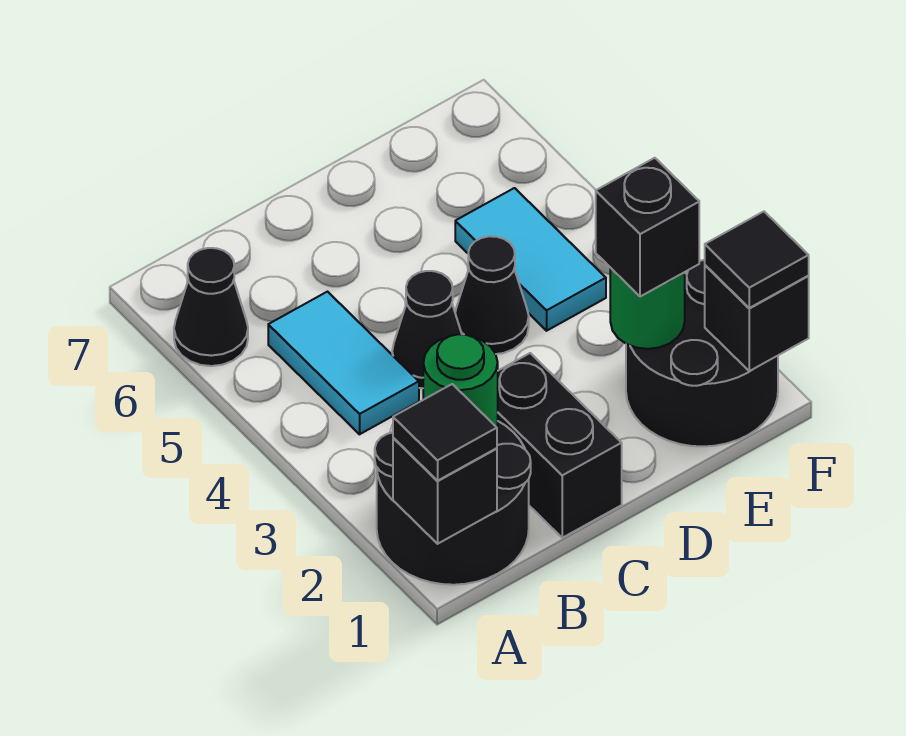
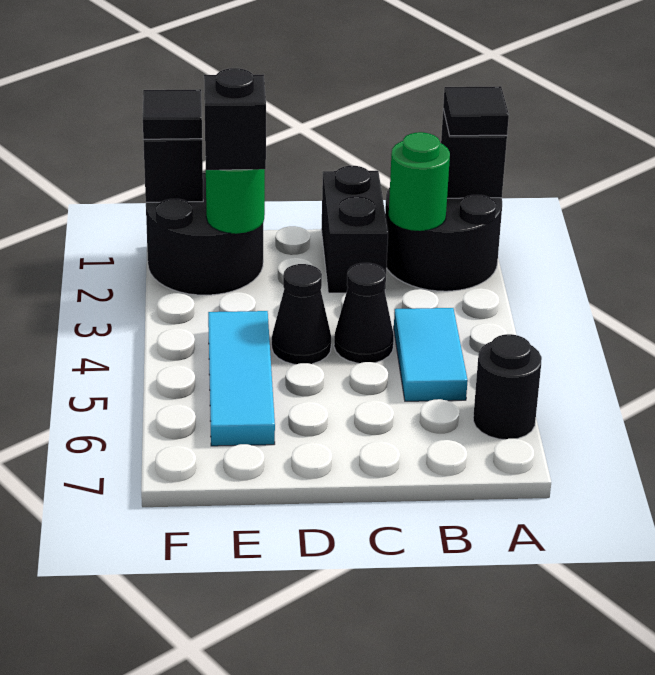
black cone A6 level 1 -> black round brick A6 level 1
cyan tile E4:E5 level 1 -> cyan tile E4:E6 level 1

